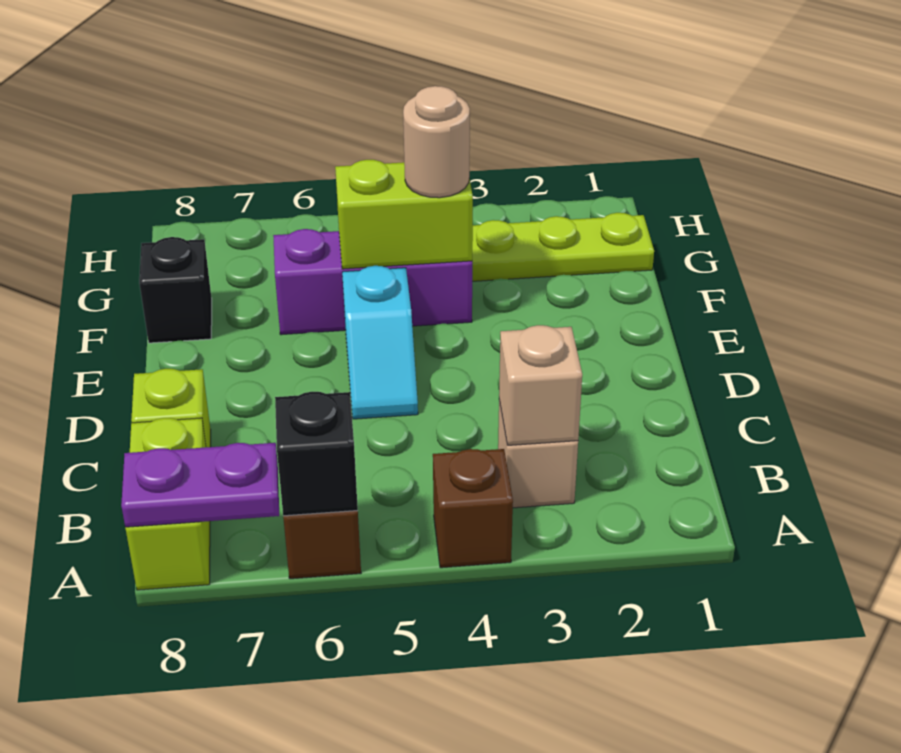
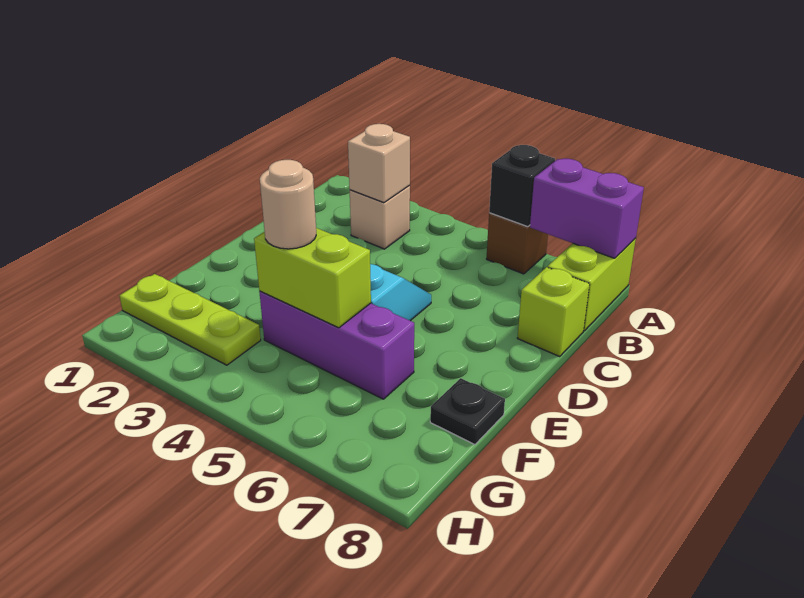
brown brick A4 level 1 -> none
purple plate A7:A8 level 2 -> purple brick A7:A8 level 2
black brick F8 level 1 -> black plate F8 level 1

